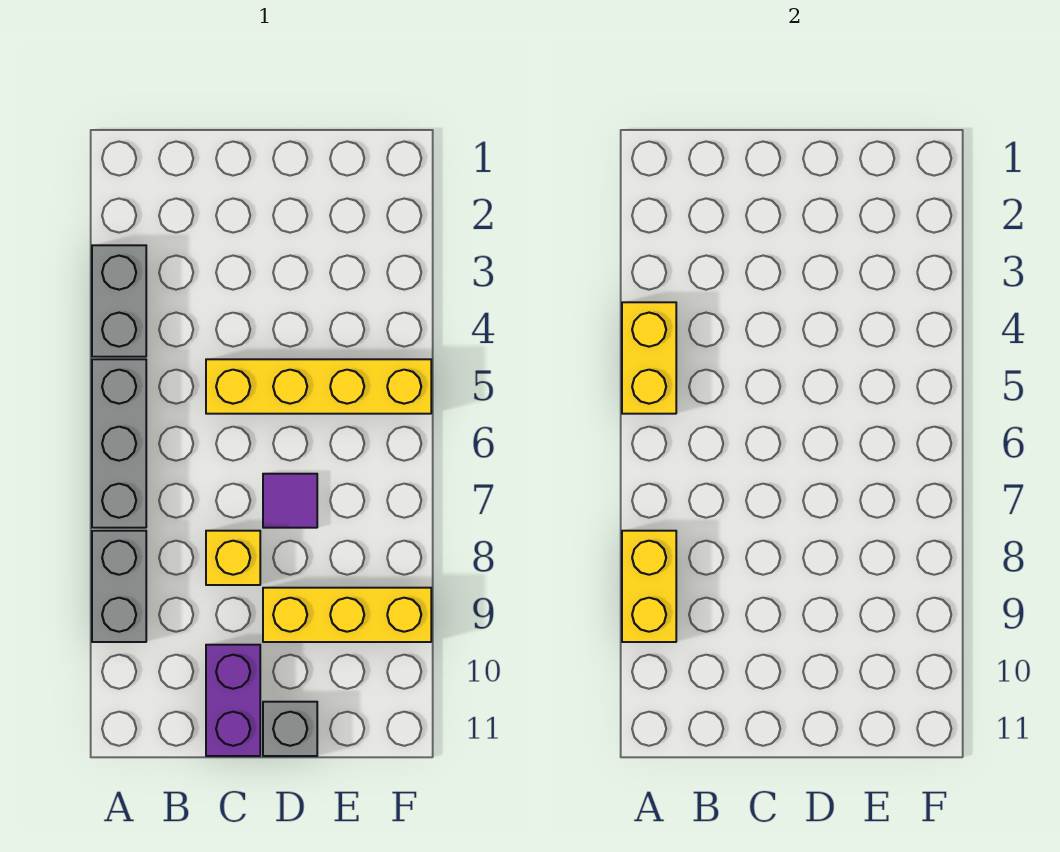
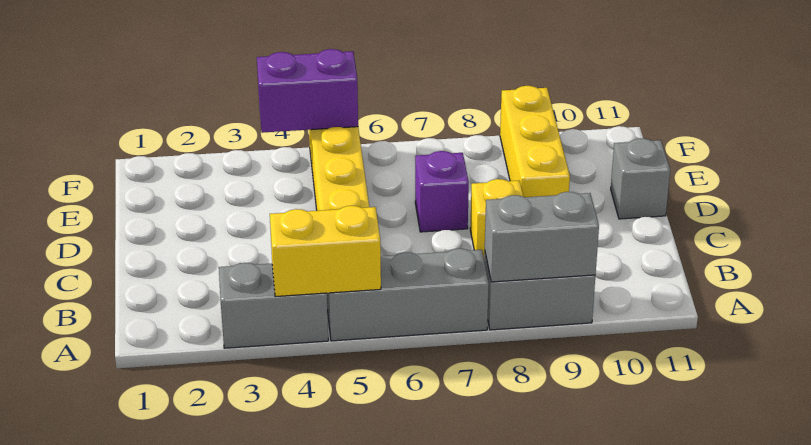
yellow brick A8:A9 level 2 -> grey brick A8:A9 level 2
purple brick C10:C11 level 1 -> purple brick F4:F5 level 2
purple tile D7 level 1 -> purple brick D7 level 1

